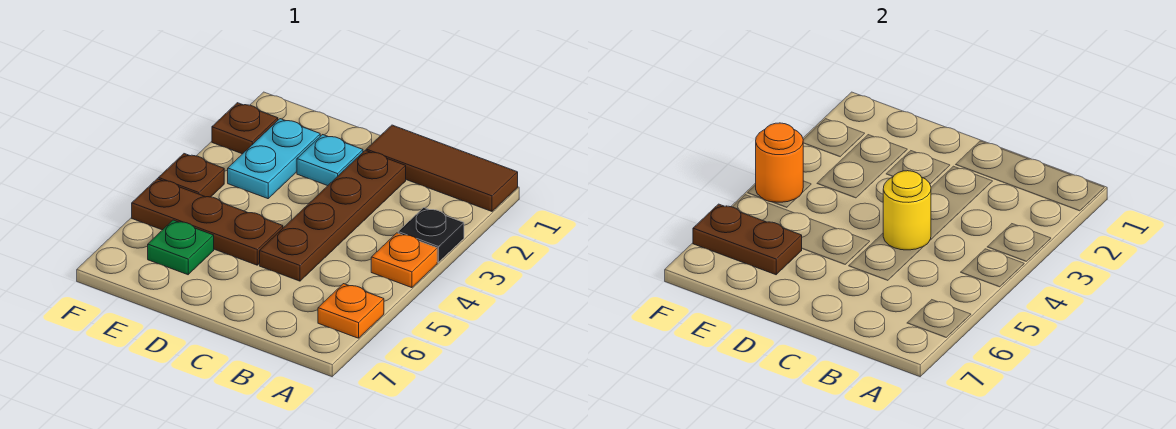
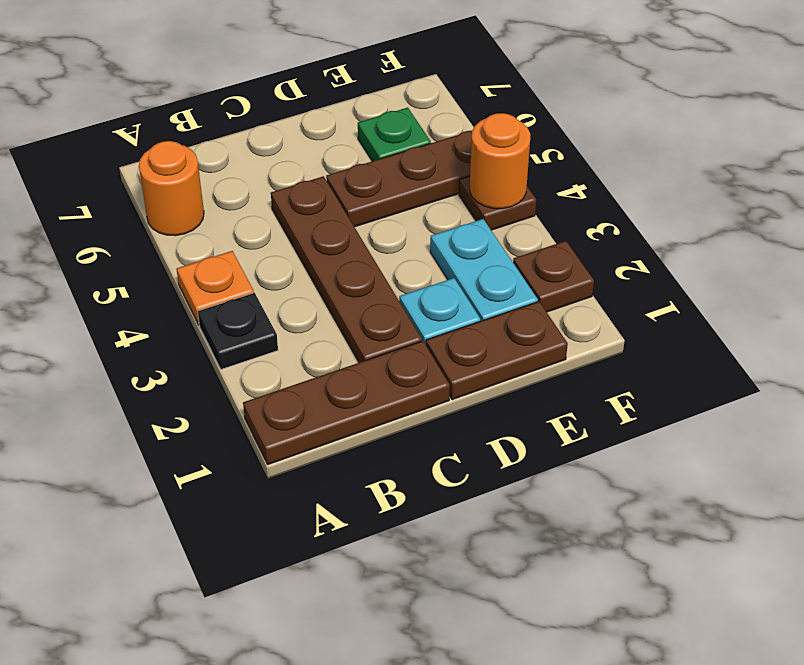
brown tile A1:C1 level 1 -> brown plate A1:C1 level 1
orange plate A6 level 1 -> orange round brick A6 level 1
yellow round brick C4 level 2 -> none
brown plate E6:F6 level 2 -> brown plate D1:E1 level 1

